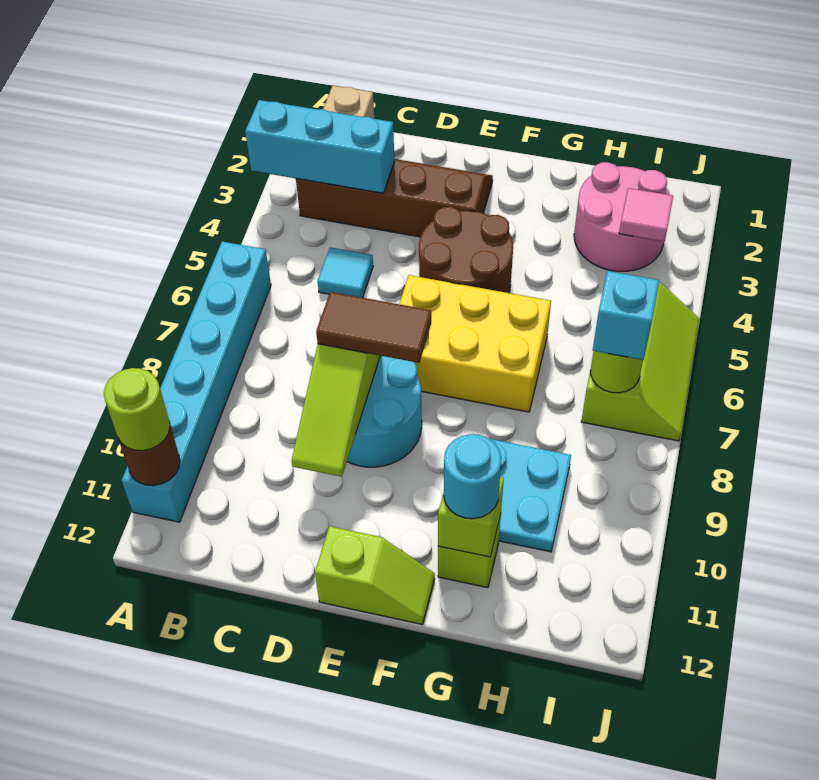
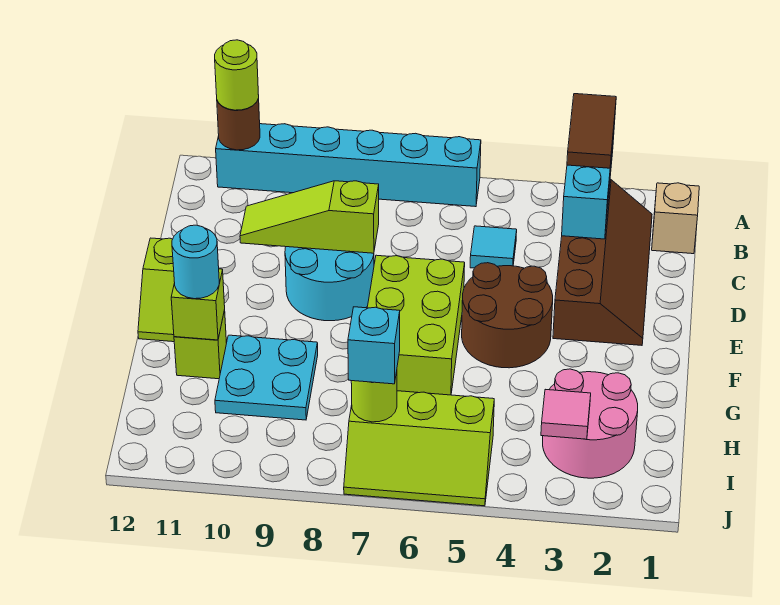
brown tile D8:E8 level 3 -> brown tile A3:B3 level 3
yellow brick E6:G7 level 1 -> lime brick E6:G7 level 1

